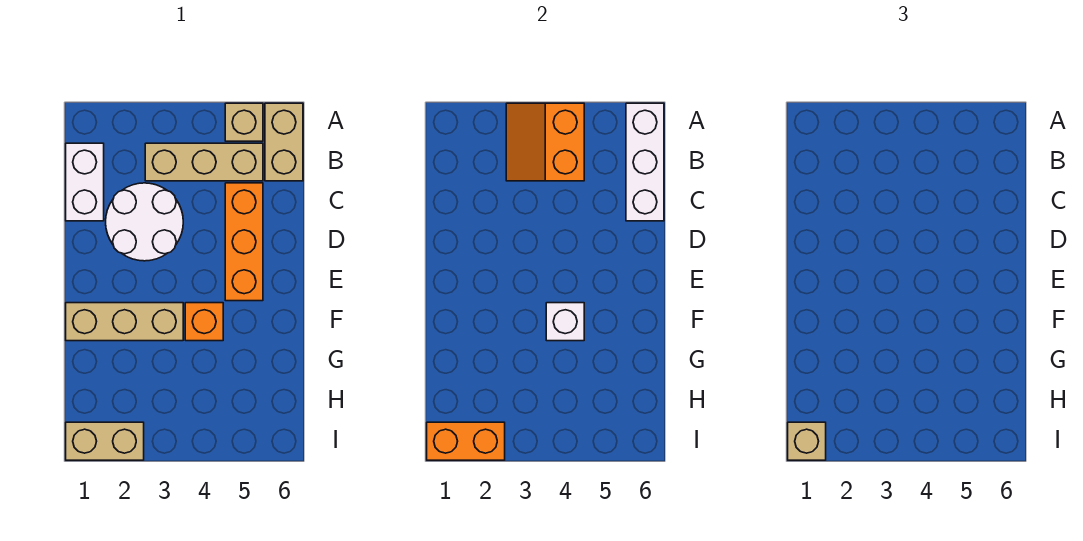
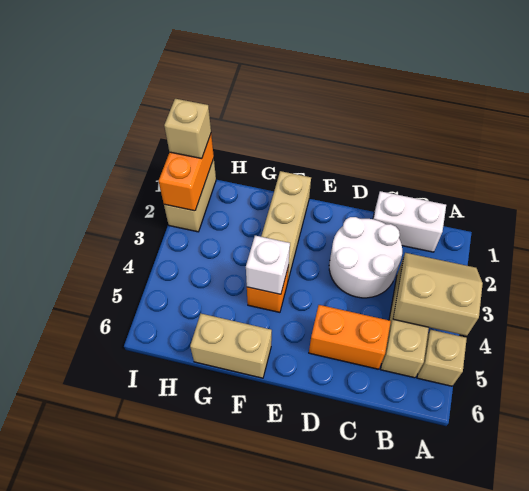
orange slope A3:B4 level 2 top 4 -> tan slope A3:B4 level 2 top 4
tan brick A6:B6 level 1 -> tan brick F6:G6 level 1
white brick A6:C6 level 2 -> none
orange brick C5:E5 level 1 -> orange brick C5:D5 level 1

